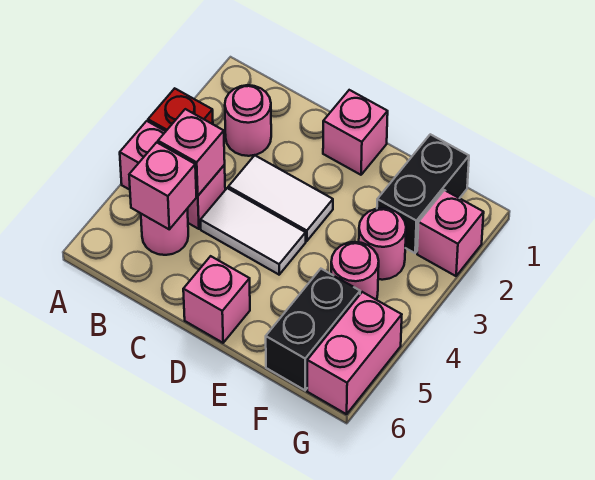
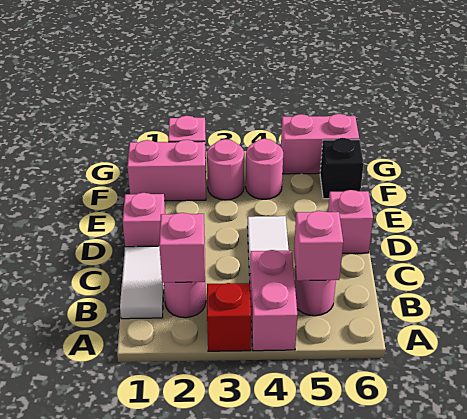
pink brick B4 level 2 -> pink brick B2 level 2
white tile C3:D3 level 1 -> white tile B1:C1 level 1
black brick F1:F2 level 1 -> pink brick F1:F2 level 1
black brick F5:F6 level 1 -> black brick F6 level 1

